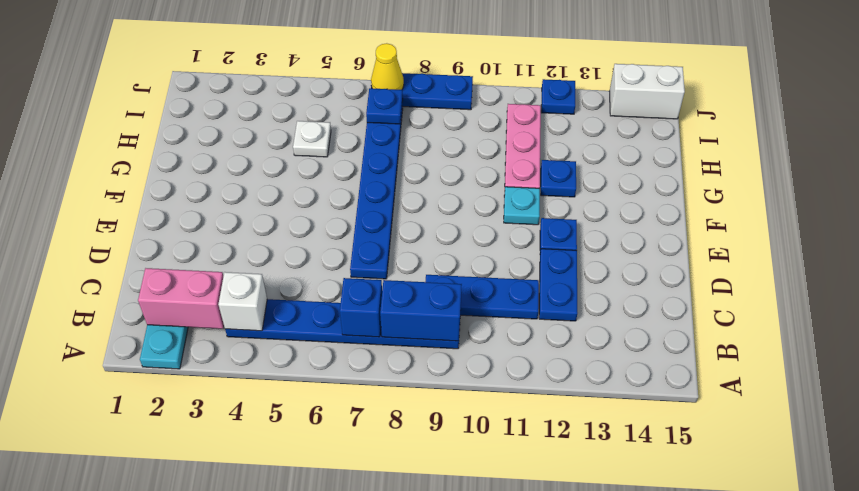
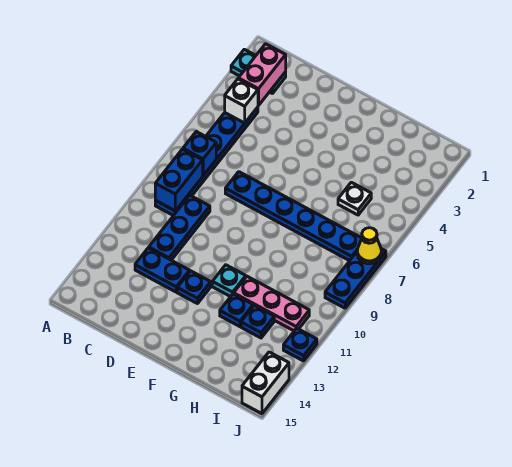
blue plate I7 level 2 -> blue plate H12 level 1

